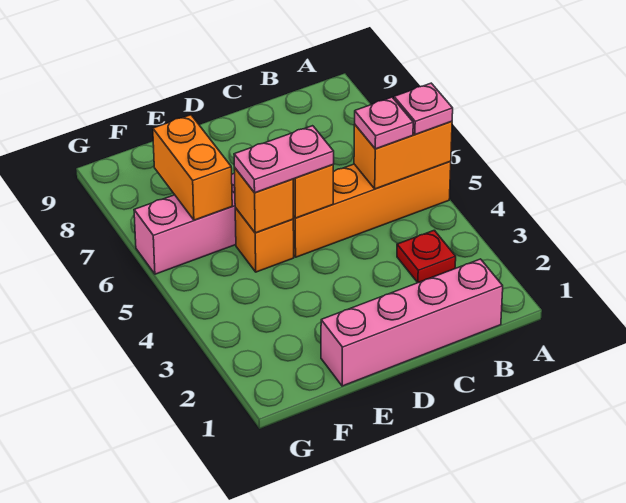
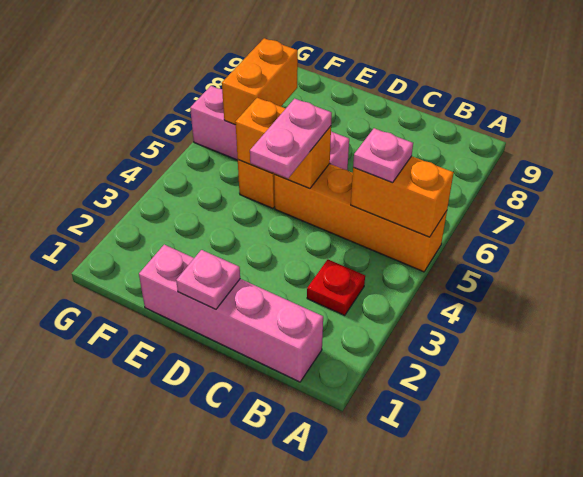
pink plate A5 level 3 -> pink plate D1 level 2
pink plate D5:E5 level 3 -> pink plate D4:D5 level 3

